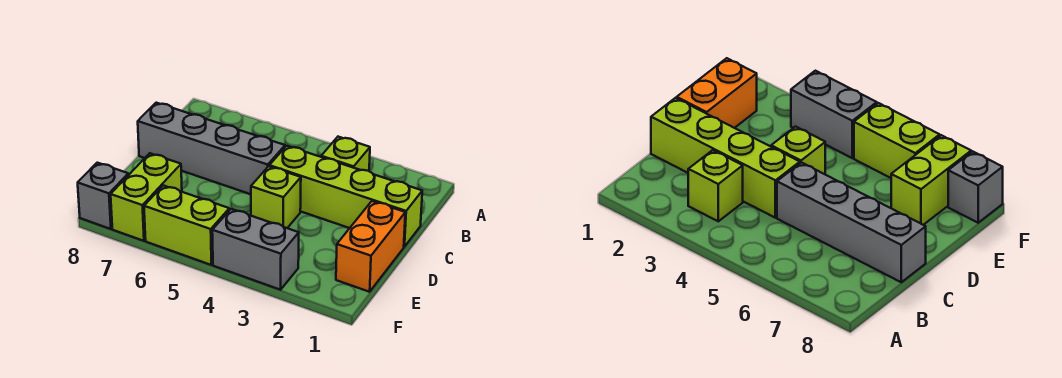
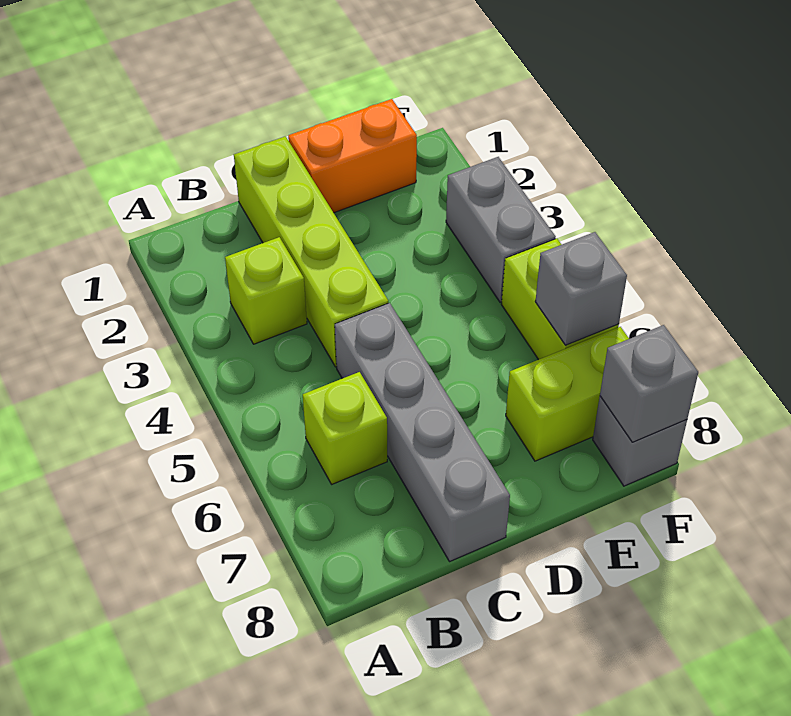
lime brick D4 level 1 -> lime brick B6 level 1
none -> grey brick F6 level 2
none -> grey brick F8 level 2

